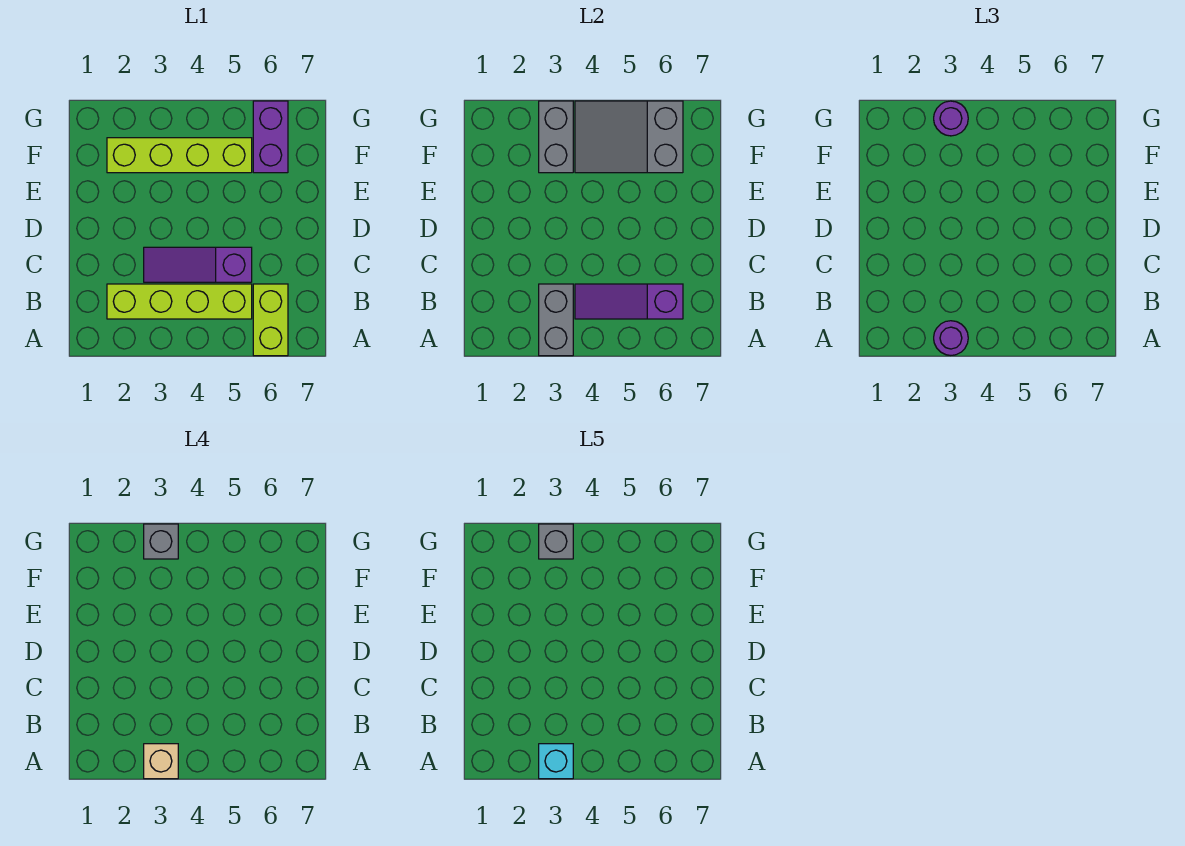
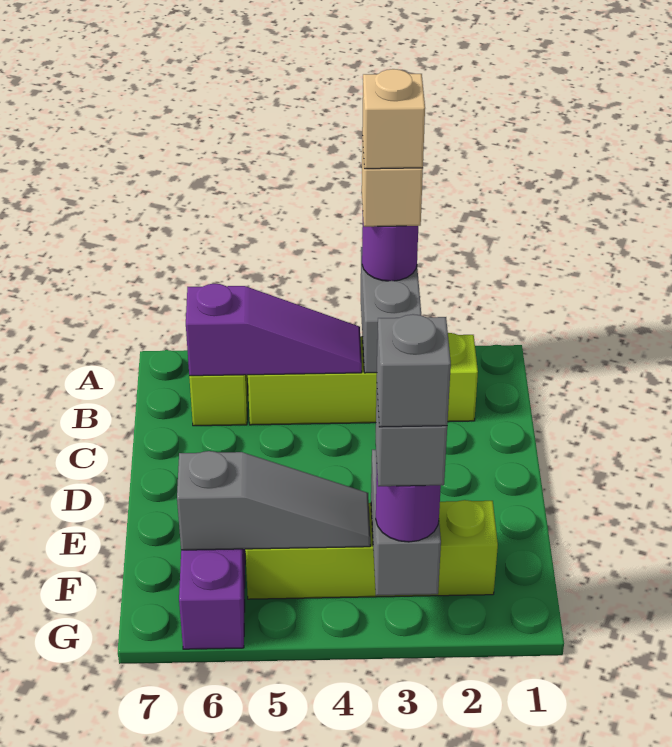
cyan brick A3 level 5 -> tan brick A3 level 5
purple slope C3:C5 level 1 top 5 -> none
grey slope F4:G6 level 2 top 6 -> grey slope F4:F6 level 2 top 6

